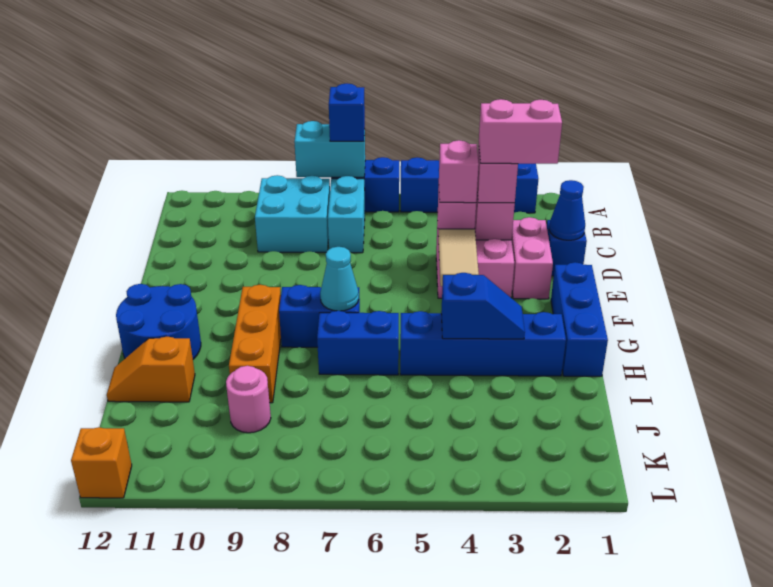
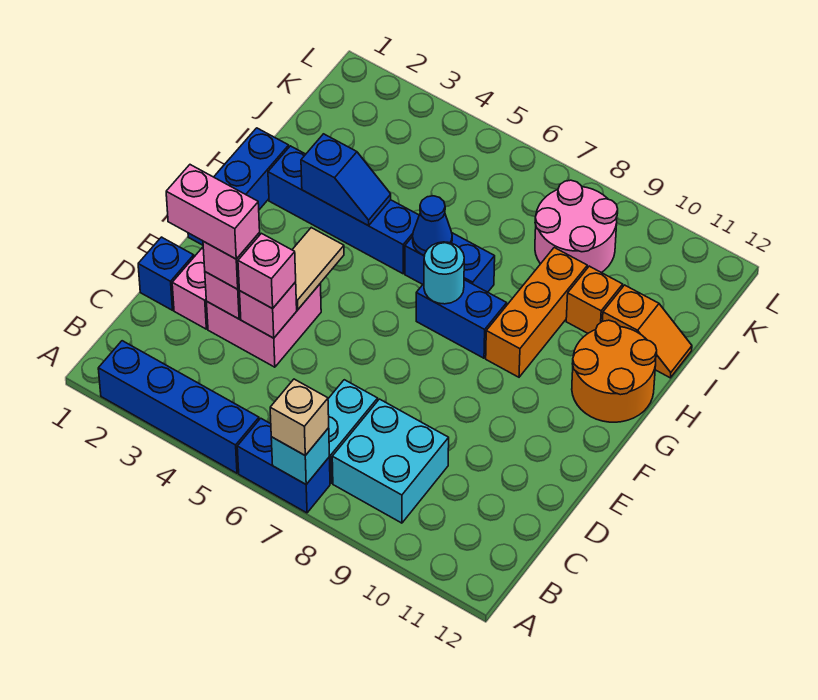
cyan brick A7:A8 level 2 -> cyan brick A7 level 2
blue brick A7 level 3 -> tan brick A7 level 3
blue cone D1 level 2 -> blue cone H6 level 2
cyan cone G7 level 2 -> cyan round brick G7 level 2
blue round brick G11:H12 level 1 -> orange round brick G11:H12 level 1
blue slope H3:H4 level 2 top 4 -> blue slope H3:H4 level 2 top 3
pink round brick J9 level 1 -> pink round brick J8:K9 level 1
orange brick L12 level 1 -> orange brick I10 level 1

